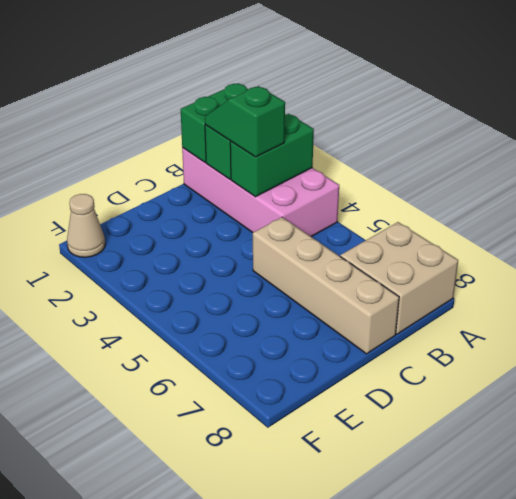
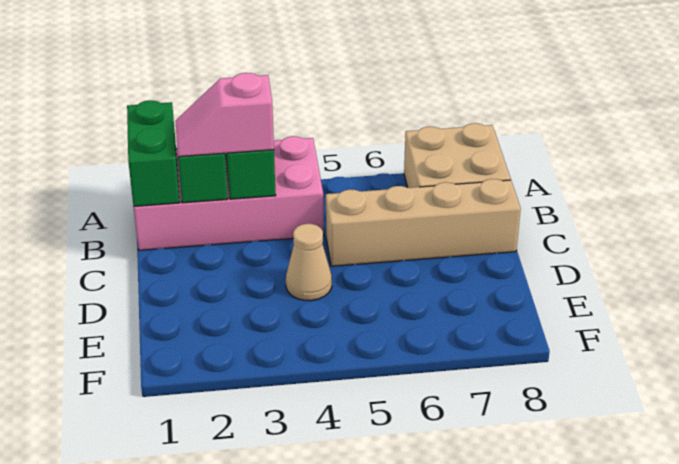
green slope B2:B3 level 3 top 3 -> pink slope B2:B3 level 3 top 3
tan cone F1 level 1 -> tan cone D4 level 1

